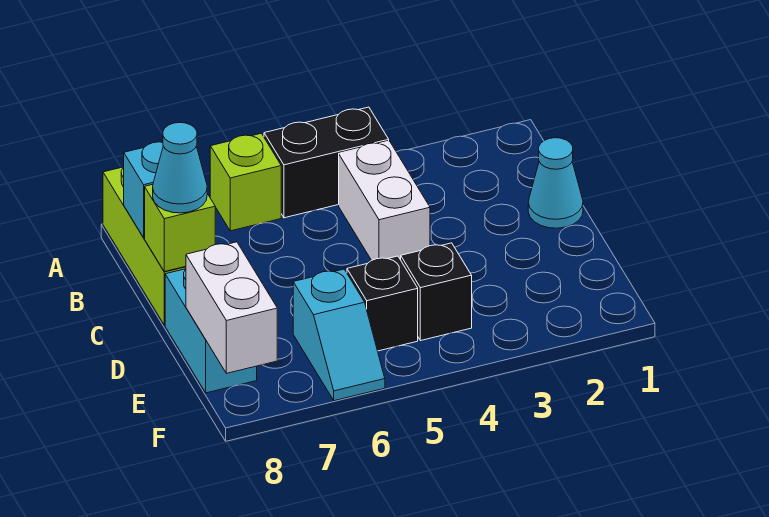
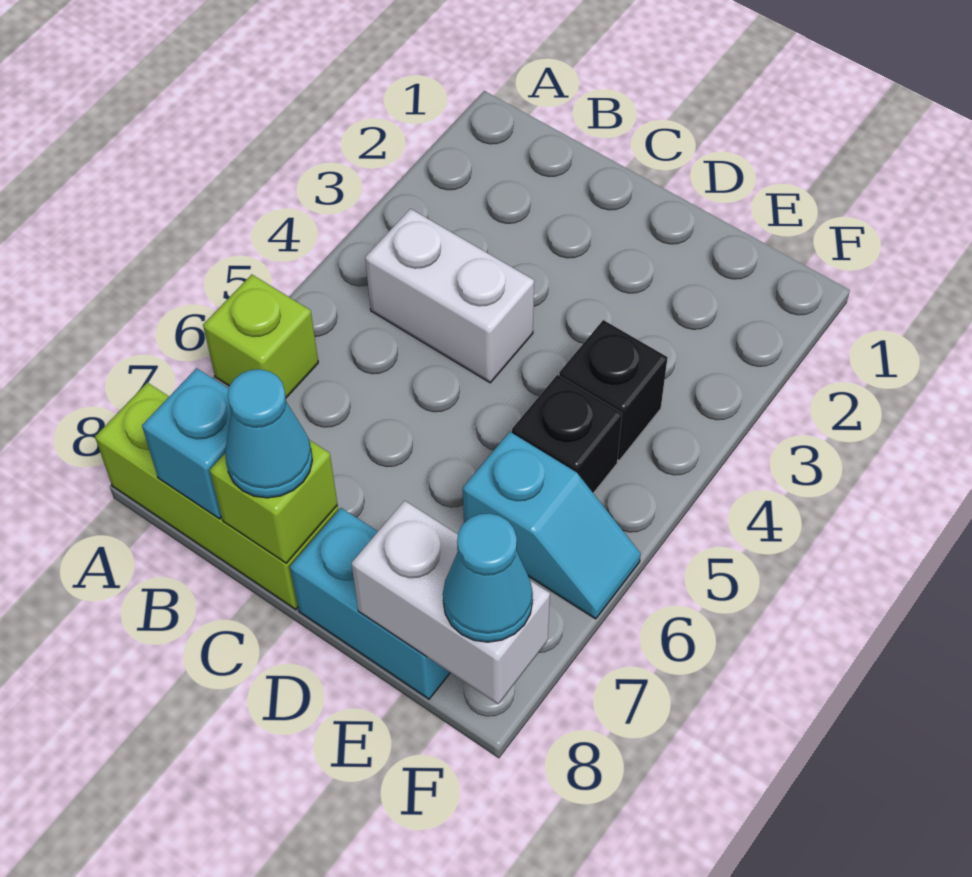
black brick A4:A5 level 1 -> none
cyan cone C1 level 1 -> cyan cone F8 level 3

